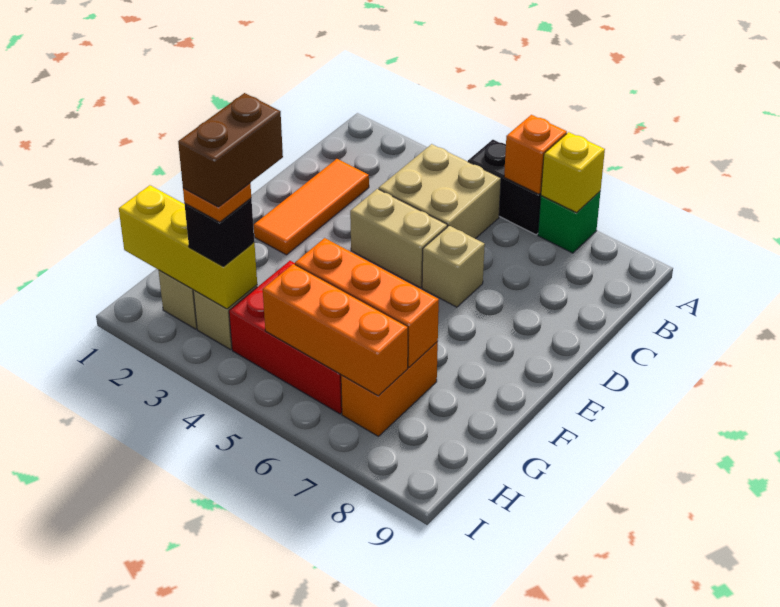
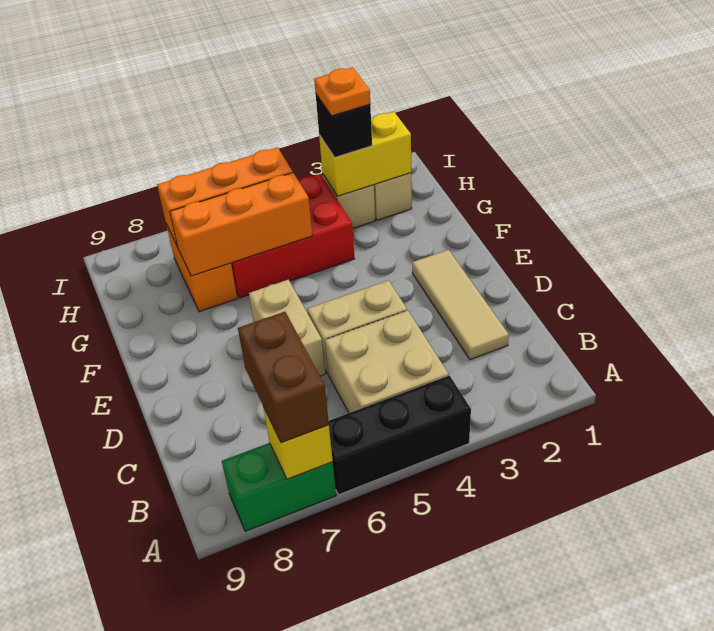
black brick A5:A6 level 1 -> black brick A4:A6 level 1
orange brick A6 level 2 -> none
green brick A7 level 1 -> green brick A7:A8 level 1
orange tile C2:E2 level 1 -> tan tile C2:E2 level 1
tan brick D6 level 1 -> tan brick D6:E6 level 1
brown brick G3:H3 level 5 -> brown brick A7:B7 level 3
yellow brick H1:H3 level 2 -> yellow brick H2:H3 level 2

